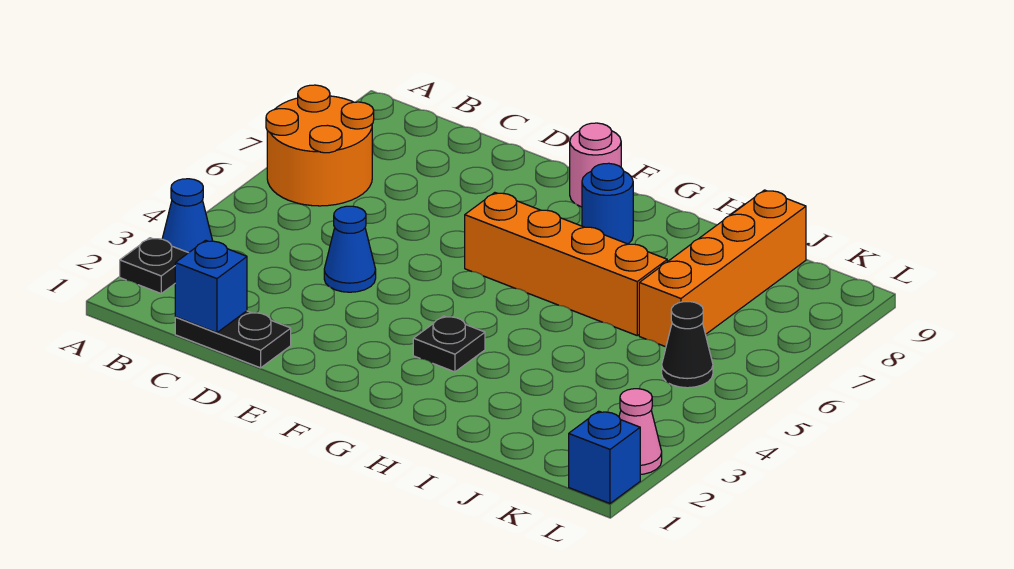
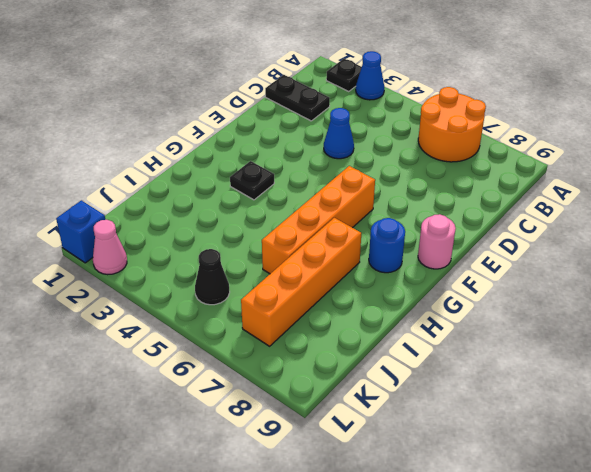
black plate C1:D1 level 1 -> black plate C1:C2 level 1
blue brick C1 level 2 -> none
orange brick J6:J9 level 1 -> orange brick H7:K7 level 1

